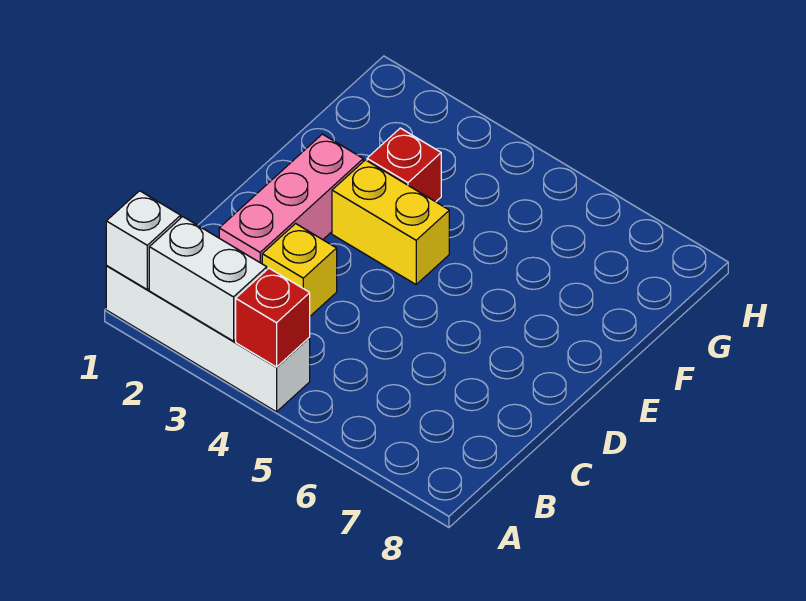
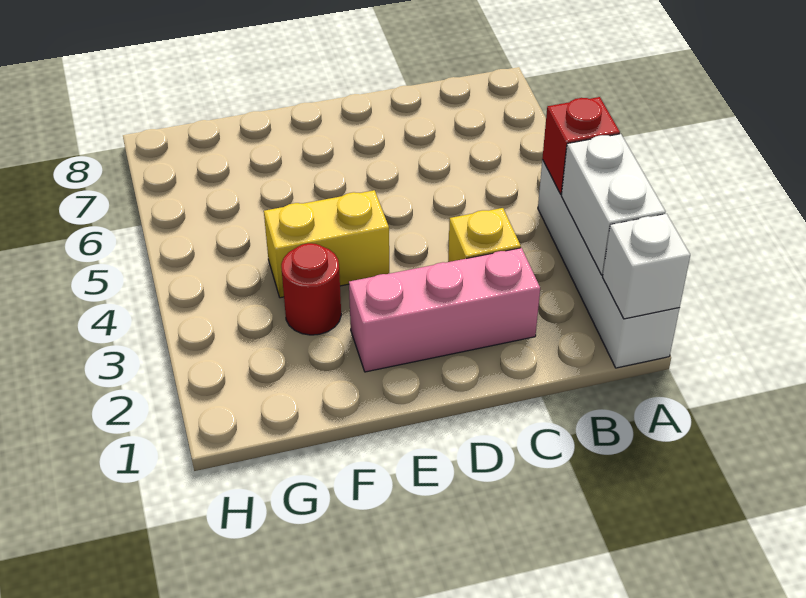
yellow brick E3:E4 level 1 -> yellow brick E4:F4 level 1
red brick F3 level 1 -> red round brick F3 level 1

